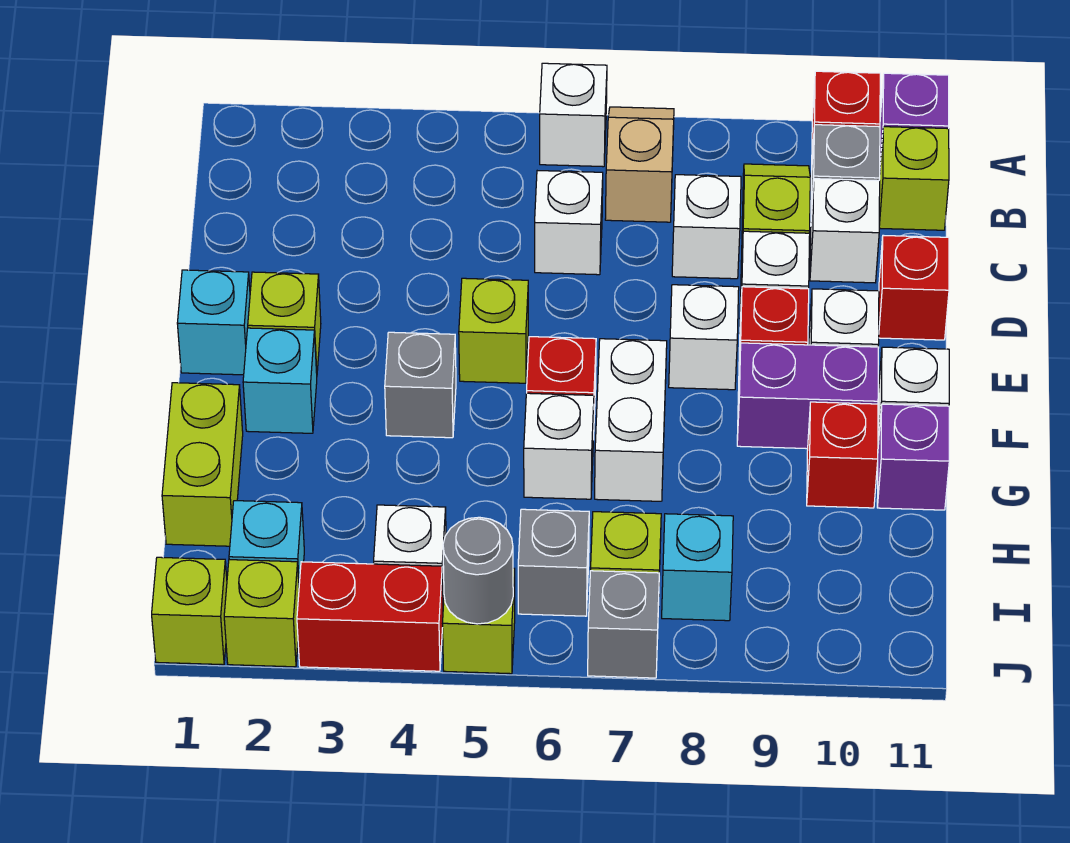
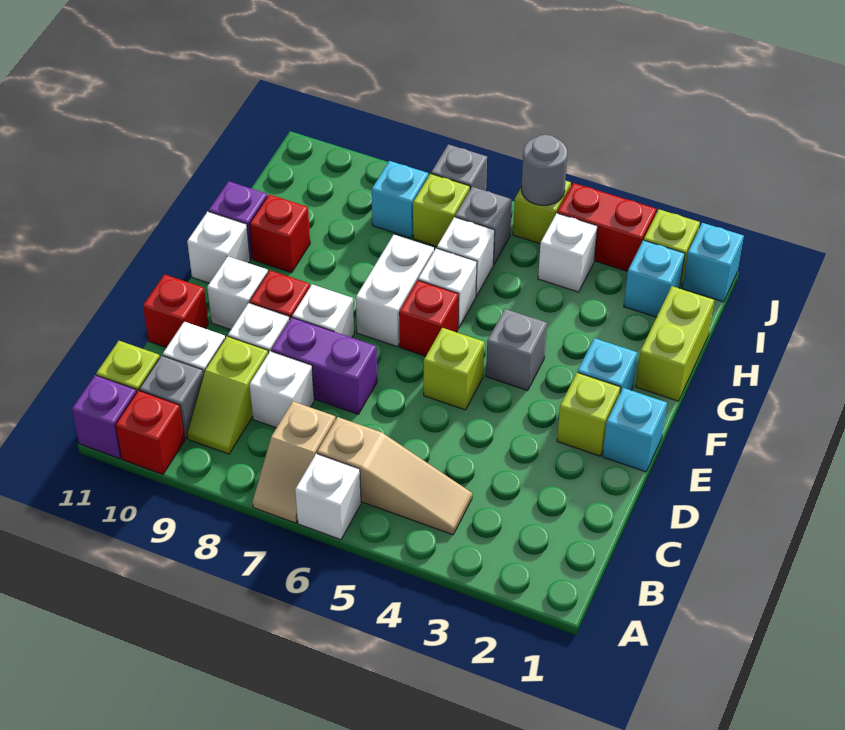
none -> tan slope B4:B6 level 1 top 6
white brick C6 level 1 -> white brick H6 level 1
purple brick F9:F10 level 1 -> purple brick D7:D8 level 1
lime brick J1 level 1 -> cyan brick J1 level 1

